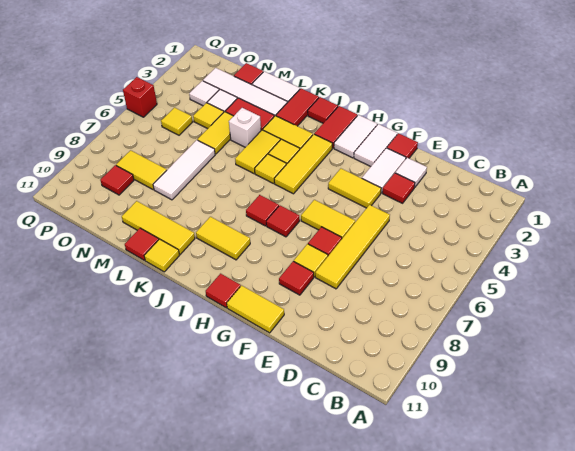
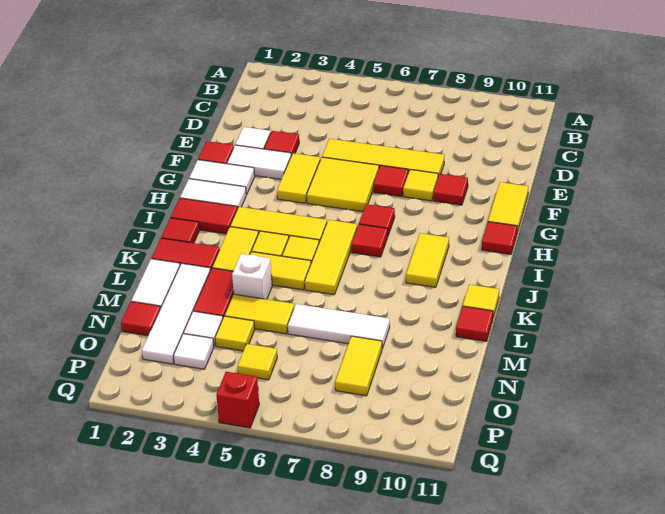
yellow tile F6:G6 level 1 -> yellow tile F5:G6 level 1
yellow tile K10:M10 level 1 -> yellow tile I6:K6 level 1
red tile O9 level 1 -> none

